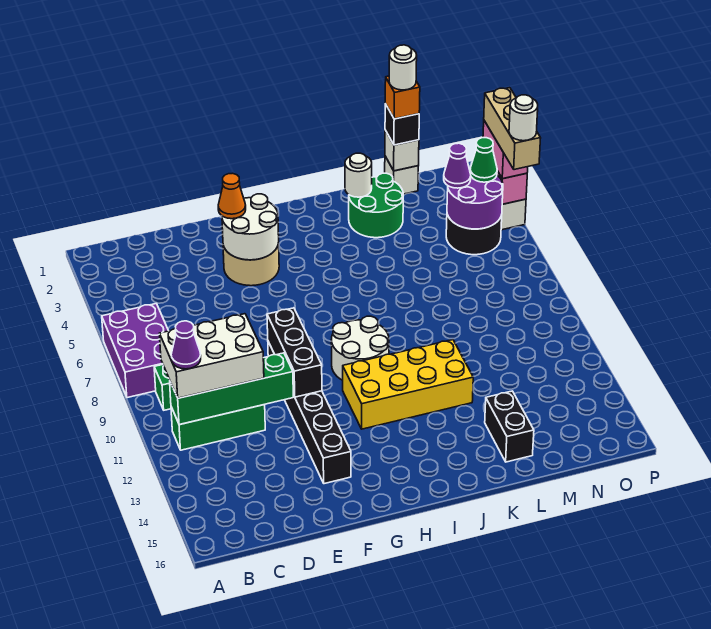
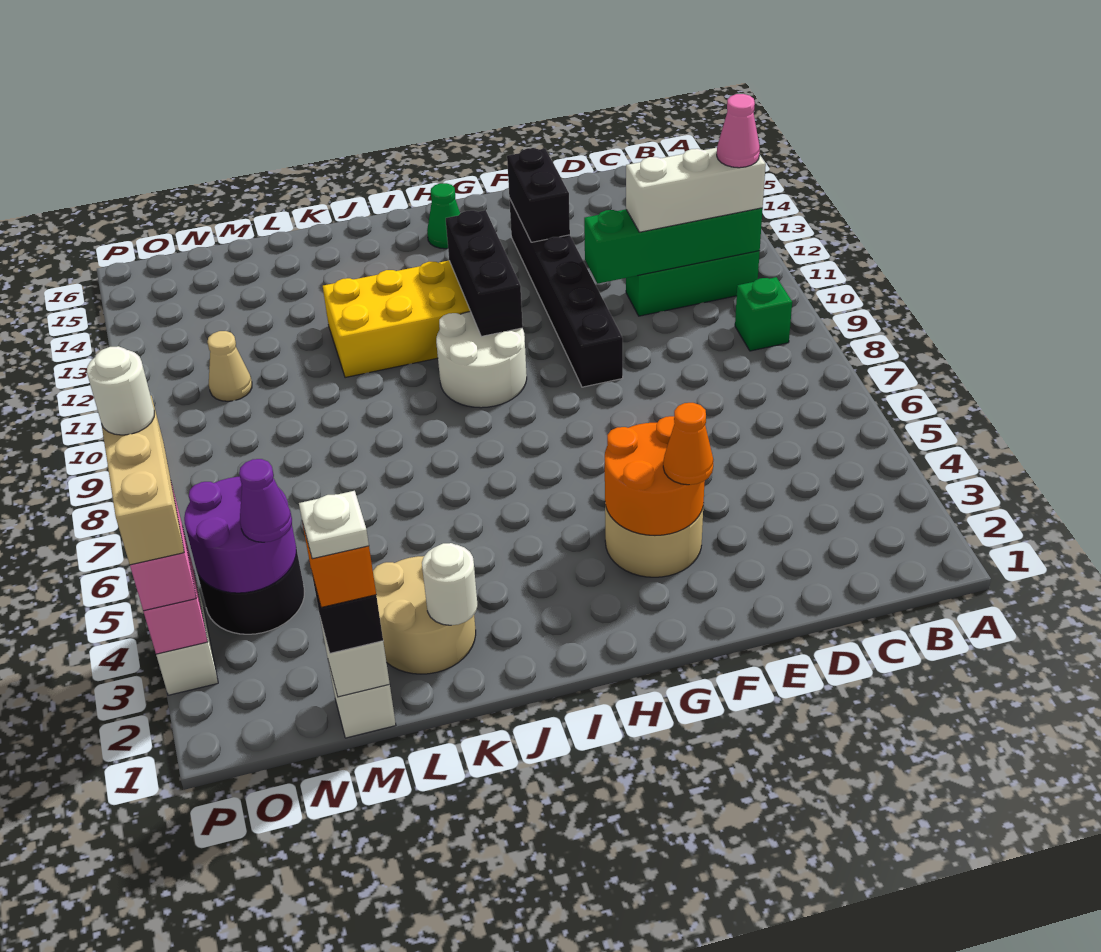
purple brick A6:B8 level 1 -> none
white brick B10:D11 level 3 -> white brick B11:D11 level 3
purple cone B11 level 4 -> pink cone B11 level 4
white round brick F3:G4 level 2 -> orange round brick F3:G4 level 2
black brick F9:F11 level 2 -> black brick H10:H12 level 2
green round brick K2:L3 level 1 -> tan round brick K2:L3 level 1
black brick L14:L15 level 1 -> black brick F13:F14 level 2
white round brick M1 level 5 -> white plate M1 level 5
none -> tan cone N11 level 1
green cone O4 level 3 -> green cone H15 level 1

